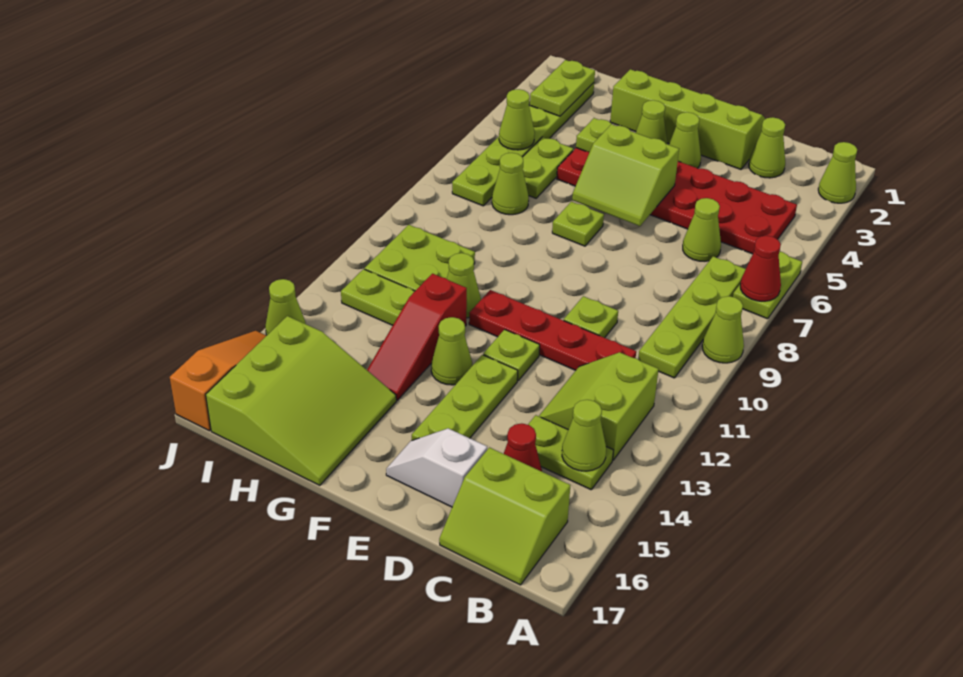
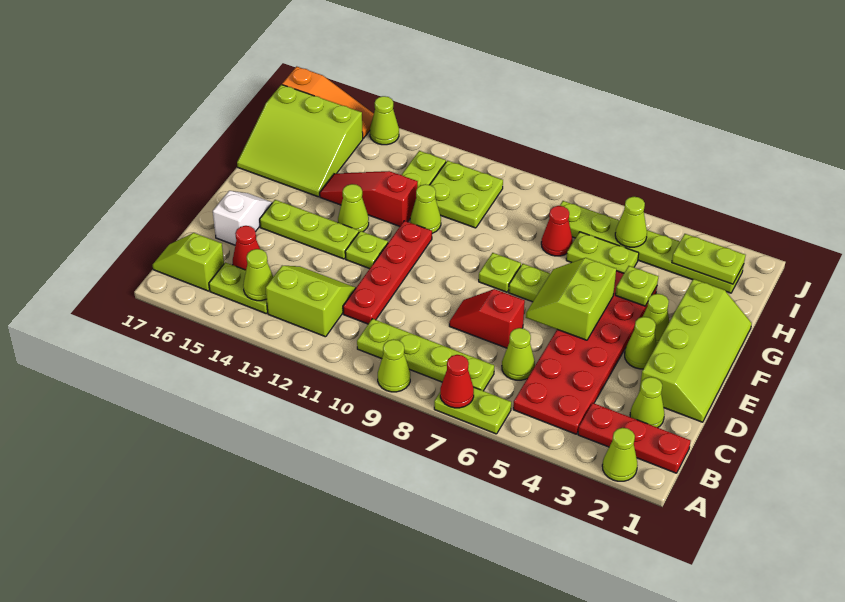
none -> red plate B1:B3 level 1
lime plate B14:C14 level 1 -> lime plate B14:B15 level 1
lime slope B16:C17 level 1 top 16 -> lime slope B16:B17 level 1 top 16
none -> red slope D7:D8 level 1 top 7
lime plate D10 level 1 -> lime plate F8 level 1
lime cone H7 level 1 -> red cone H7 level 1

